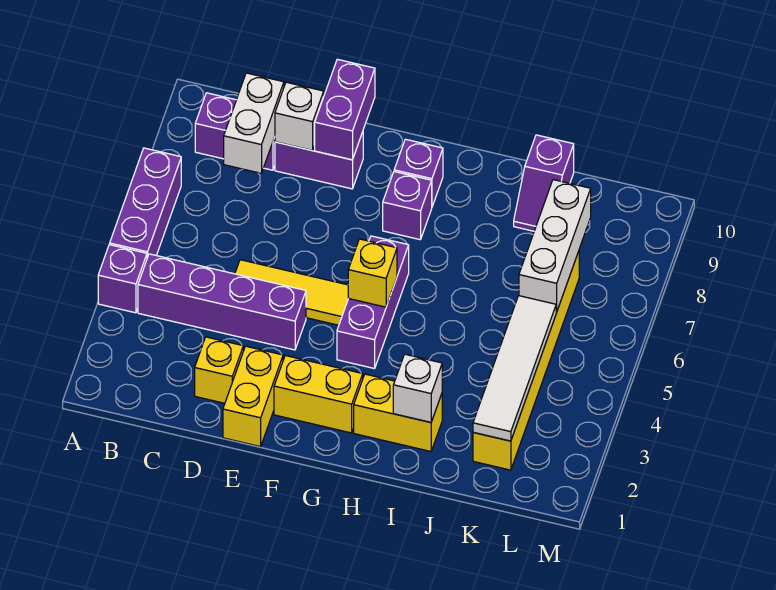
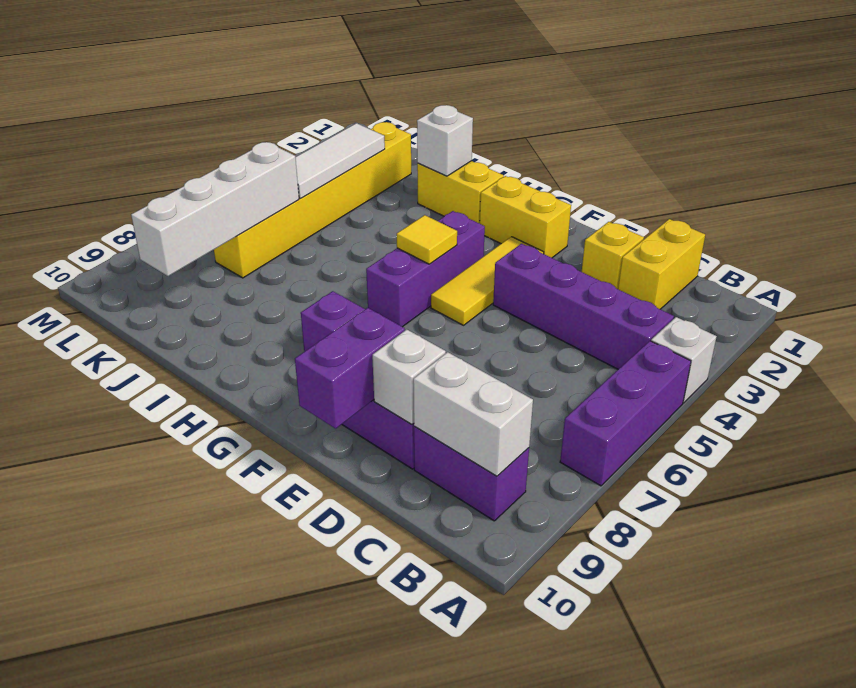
purple brick A4 level 1 -> white brick A4 level 1
white brick C8:C9 level 2 -> white brick B9:C9 level 2
yellow tile D5:F5 level 1 -> yellow tile F3:F5 level 1
yellow brick E1:E2 level 1 -> yellow brick C1:C2 level 1
yellow brick G5 level 2 -> yellow tile G5 level 2
purple brick G9 level 1 -> none
purple slope J9:J10 level 1 top 10 -> none
white tile K2:K5 level 2 -> white tile K3:K5 level 2
white brick K6:K8 level 2 -> white brick K6:K9 level 2

